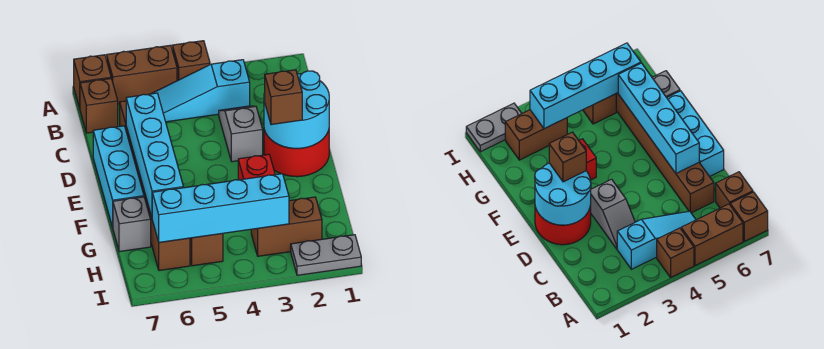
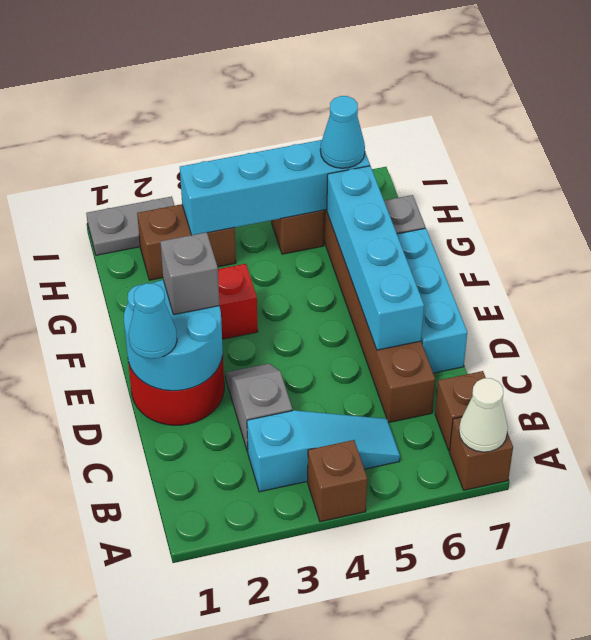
brown brick A5:A6 level 1 -> none
none -> white cone A7 level 2
grey slope C3:D3 level 1 top D -> grey slope C3:D3 level 1 top C
none -> cyan cone D1 level 3
brown brick E2 level 3 -> grey brick E2 level 3
none -> cyan cone H6 level 3

